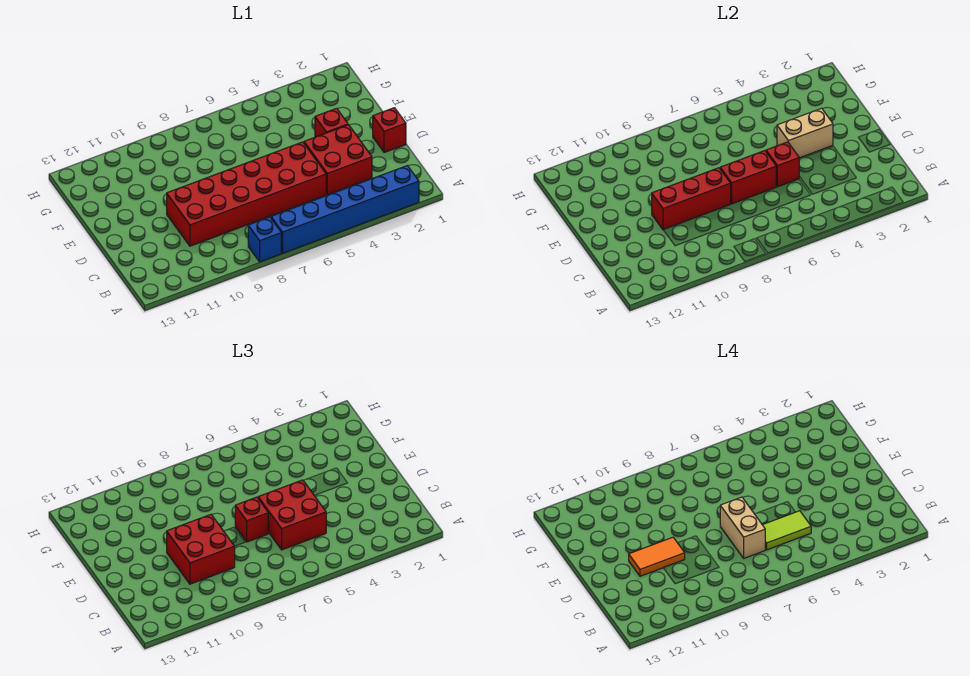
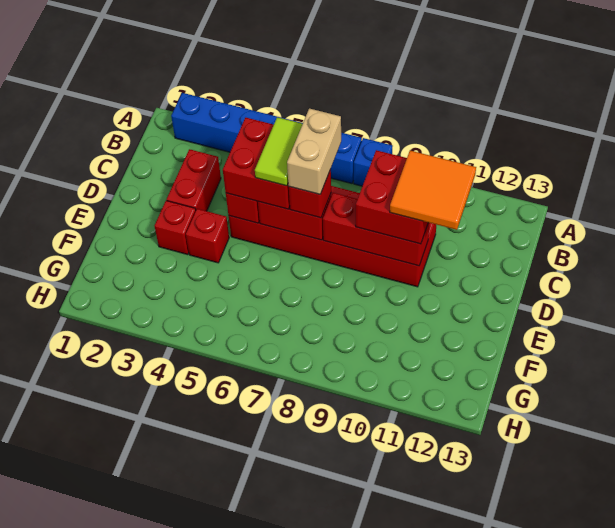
red brick C3:D4 level 1 -> red brick C3:D3 level 1
lime tile C5:C6 level 4 -> lime tile C6:D6 level 4
red brick D1 level 1 -> red brick E4 level 1
orange tile D10:D11 level 4 -> orange tile C10:D11 level 4
tan brick E3:E4 level 2 -> none

